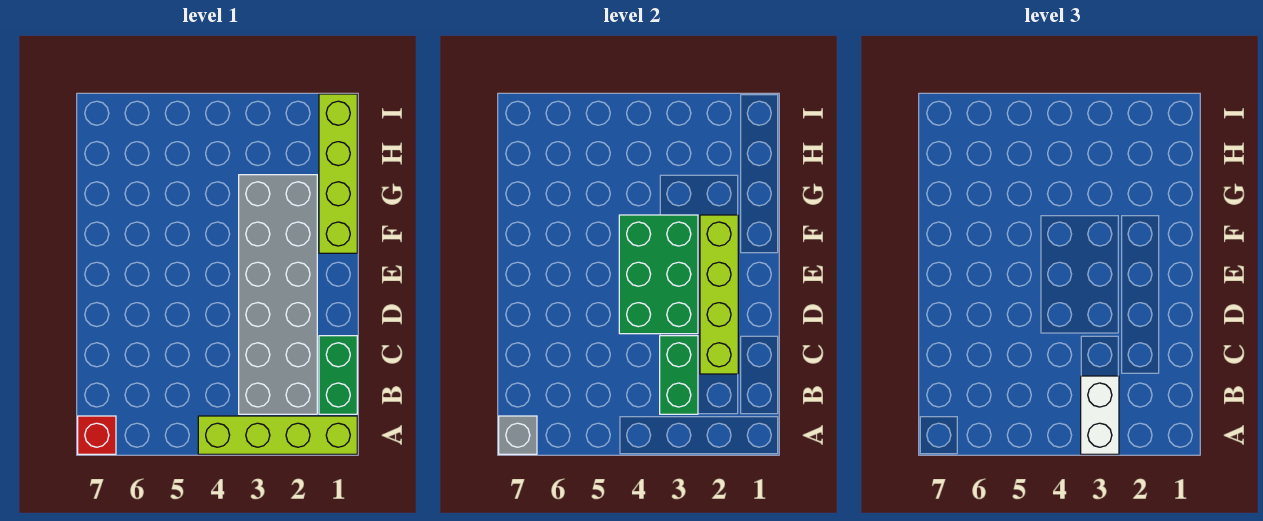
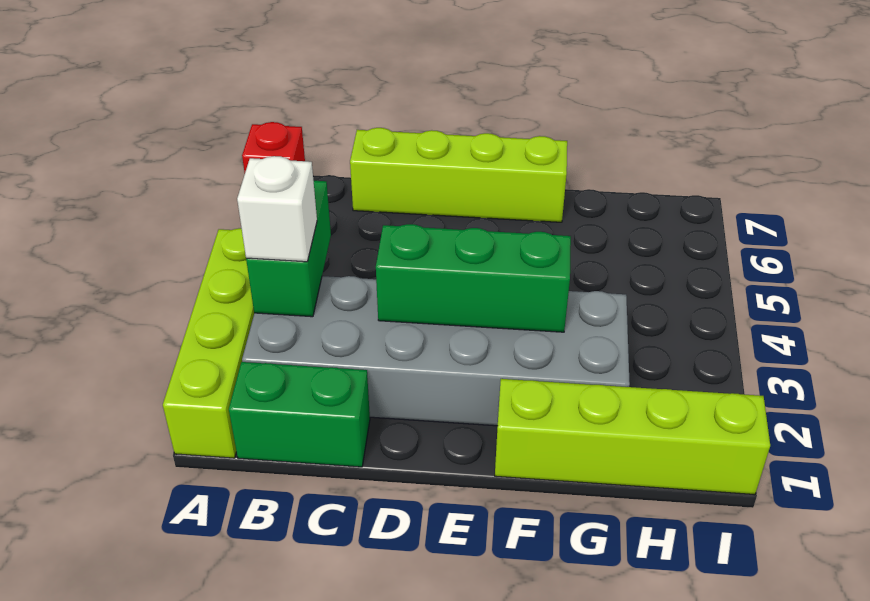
white brick A3:B3 level 3 -> white brick B3 level 3
grey brick A7 level 2 -> none
green brick B3:C3 level 2 -> green brick B3:B4 level 2
lime brick C2:F2 level 2 -> lime brick C7:F7 level 1
green brick D3:F4 level 2 -> green brick D3:F3 level 2

